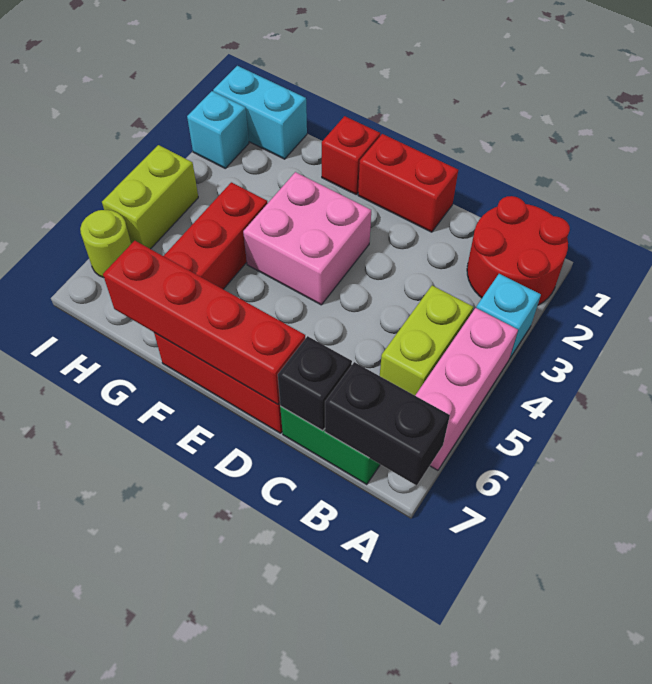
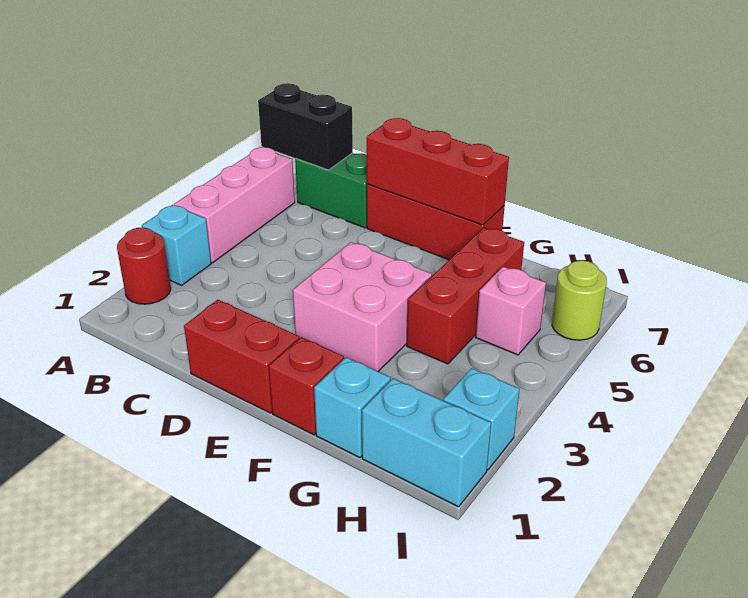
red round brick A1:B2 level 1 -> red round brick A2 level 1
lime brick B4:B5 level 1 -> none
black brick C7 level 2 -> none
red brick D7:G7 level 2 -> red brick D7:F7 level 2
none -> cyan brick G1 level 1
none -> pink brick H5 level 1
lime brick I4:I5 level 1 -> none

